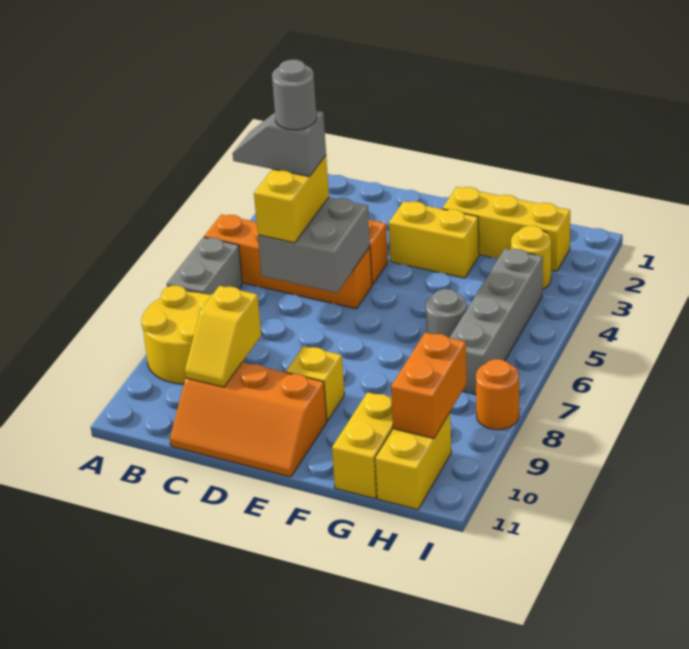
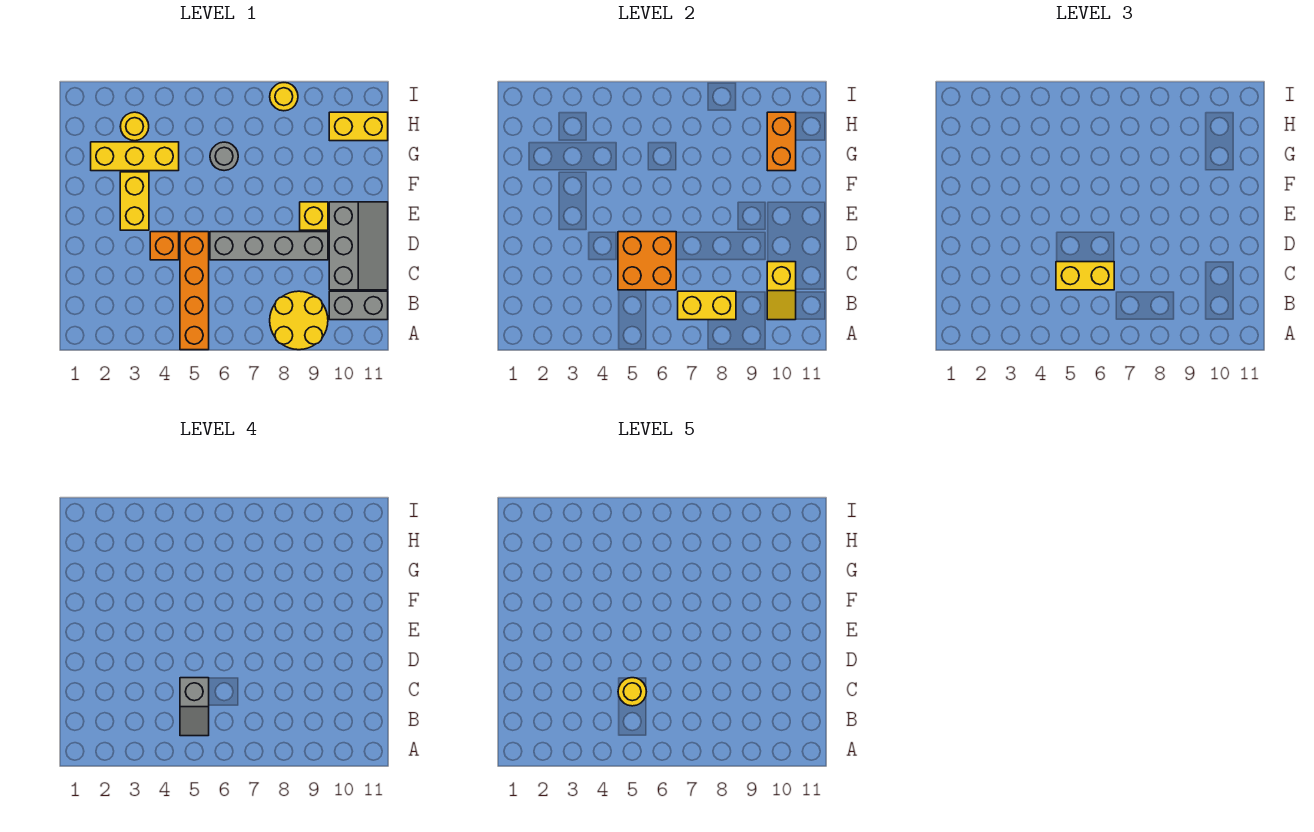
grey brick A6:A7 level 1 -> grey brick B10:B11 level 1
grey brick C5:D6 level 2 -> orange brick C5:D6 level 2
grey round brick C5 level 5 -> yellow round brick C5 level 5
yellow slope C9:C10 level 2 top 9 -> yellow slope B10:C10 level 2 top C
orange slope C10:E11 level 1 top 10 -> grey slope C10:E11 level 1 top 10
yellow brick F2:H2 level 1 -> yellow brick G2:G4 level 1
yellow brick G10:G11 level 1 -> yellow brick B7:B8 level 2
grey brick H4:H7 level 1 -> grey brick D6:D9 level 1
orange brick H9:H10 level 2 -> orange brick G10:H10 level 2
orange round brick I8 level 1 -> yellow round brick I8 level 1

